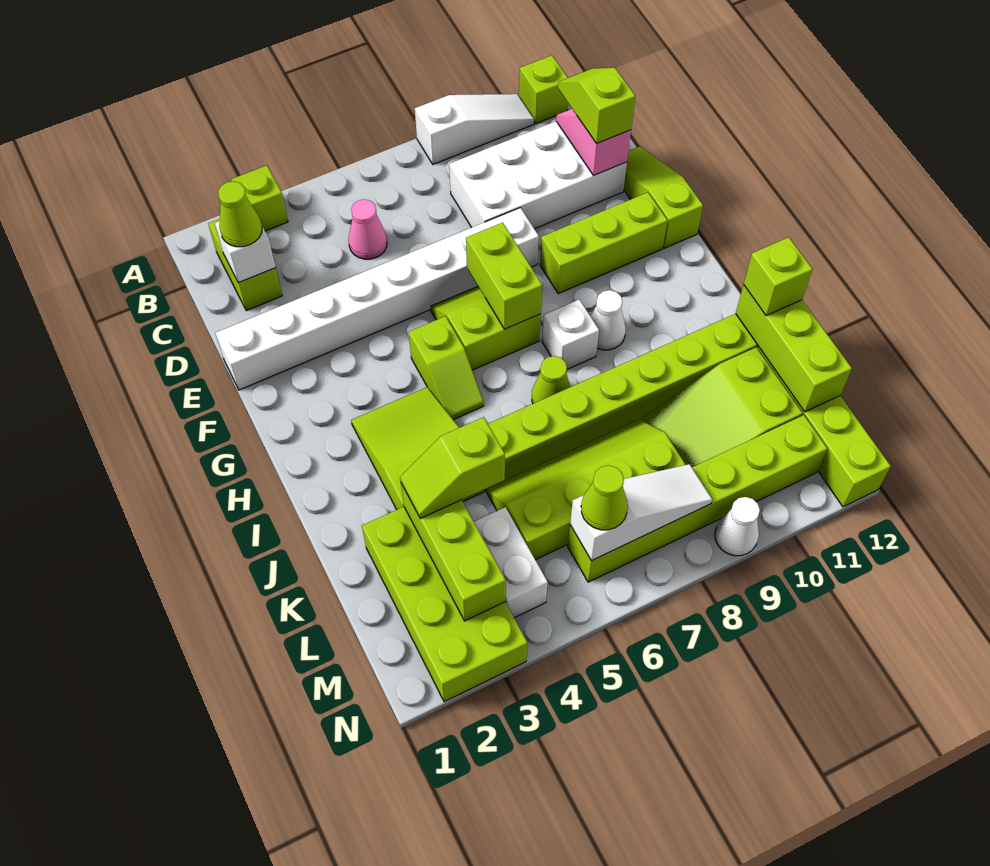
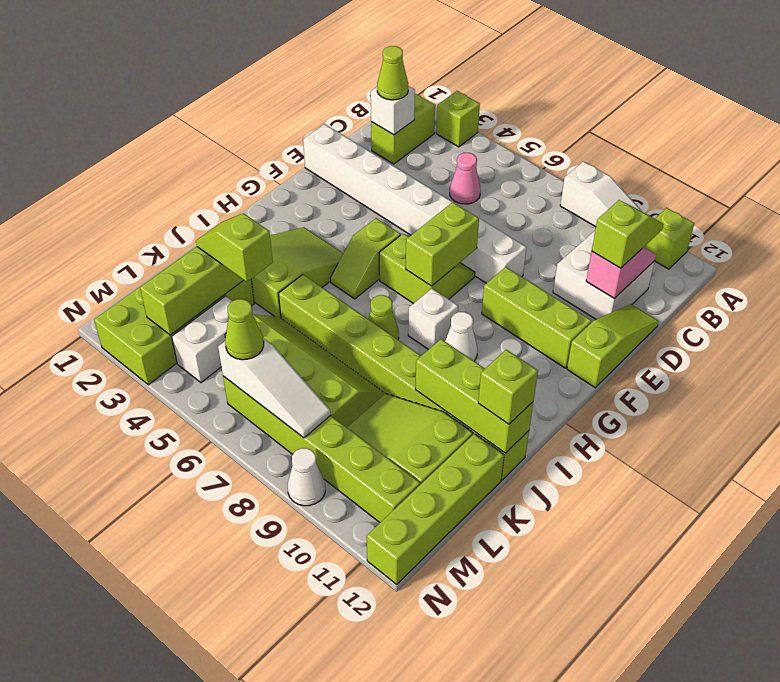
white brick C8:D11 level 1 -> white brick C10:D11 level 1
lime brick J12:L12 level 2 -> lime brick J10:J12 level 2

